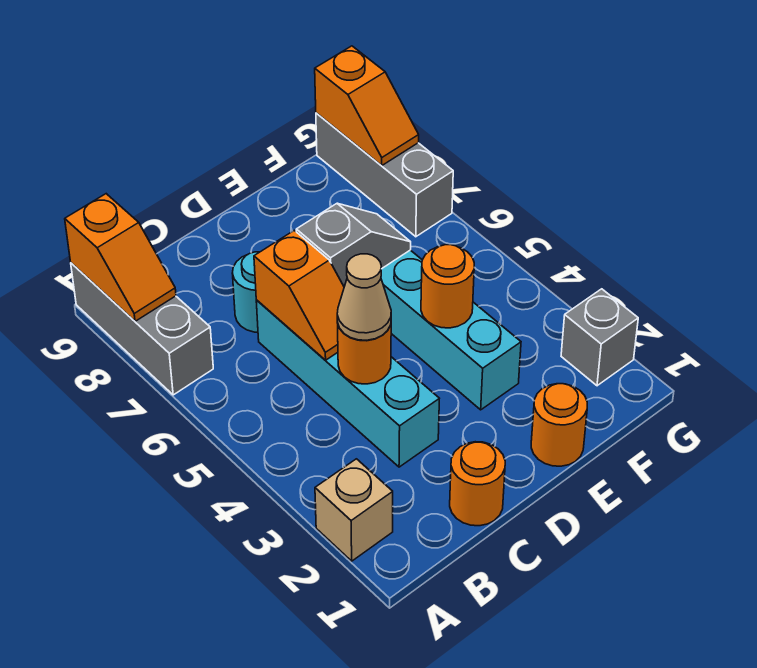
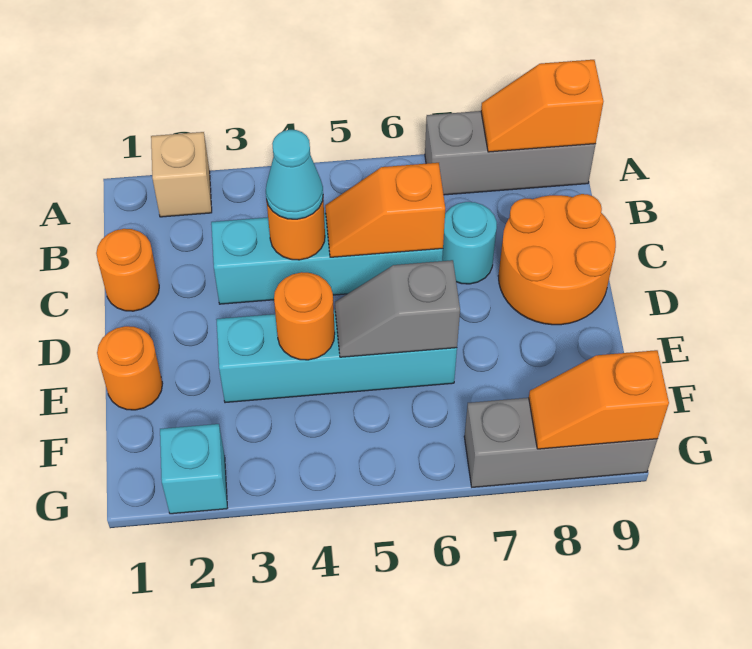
tan cone C4 level 3 -> cyan cone C4 level 3
none -> orange round brick C8:D9 level 1
grey slope D6:E6 level 2 top D -> grey slope E5:E6 level 2 top 6
grey brick G2 level 1 -> cyan brick G2 level 1

